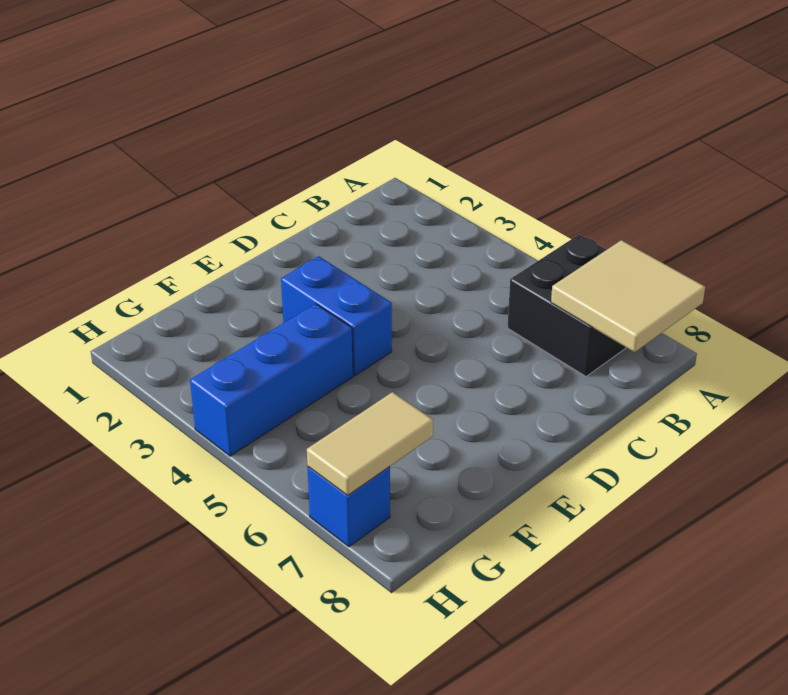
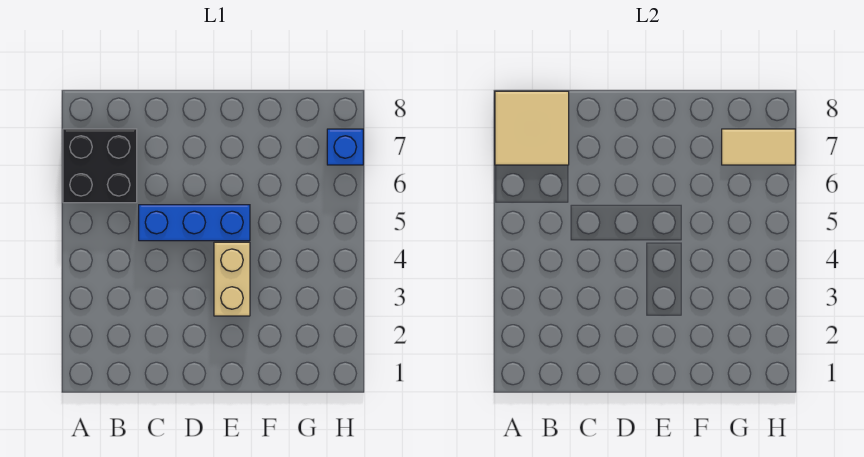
blue brick E3:E4 level 1 -> tan brick E3:E4 level 1
blue brick F4:H4 level 1 -> blue brick C5:E5 level 1

